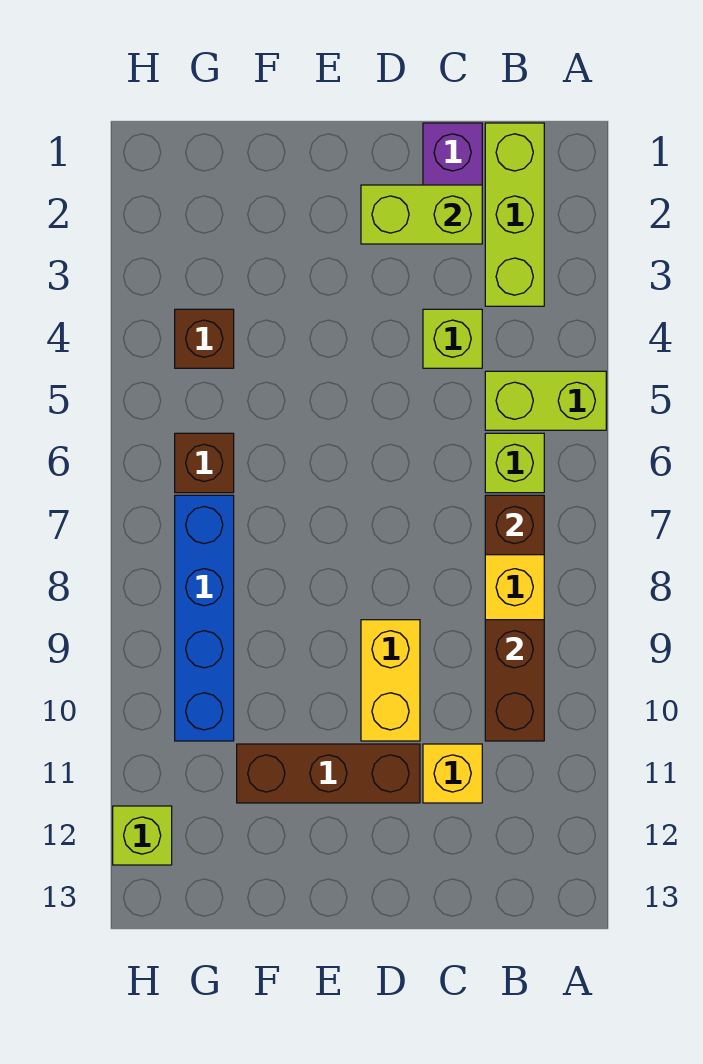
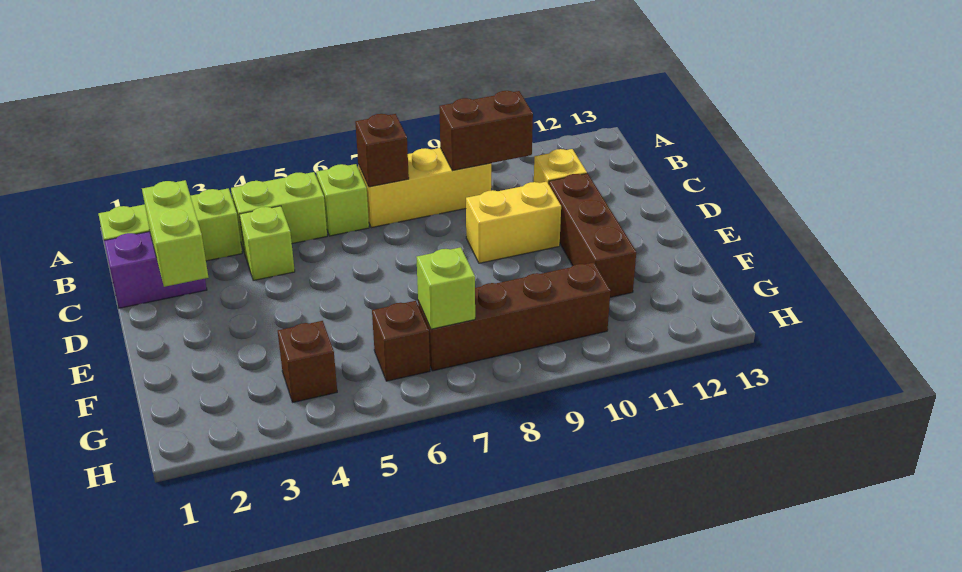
lime brick A5:B5 level 1 -> lime brick B4:B5 level 1
blue brick G7:G10 level 1 -> brown brick G7:G10 level 1
lime brick H12 level 1 -> lime brick G7 level 2

